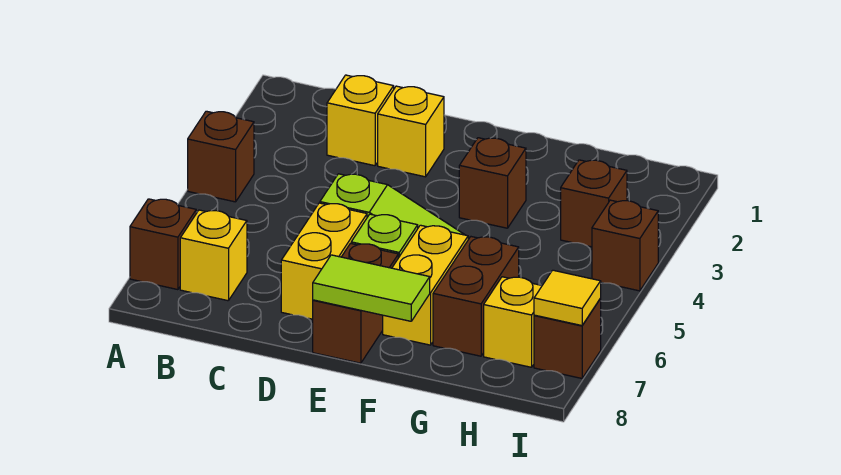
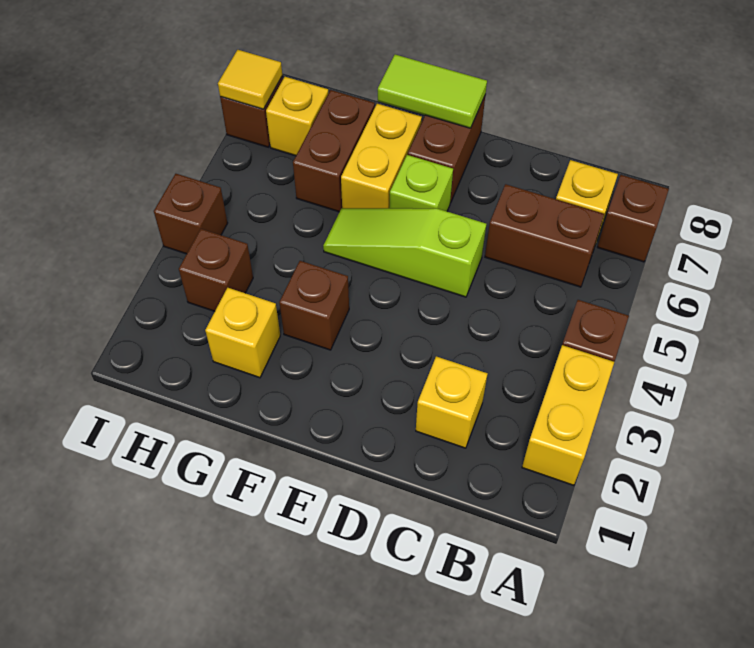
none -> brown brick B6:C6 level 1
yellow brick D2 level 1 -> yellow brick G2 level 1
yellow brick D6:D7 level 1 -> yellow brick A2:A3 level 1

